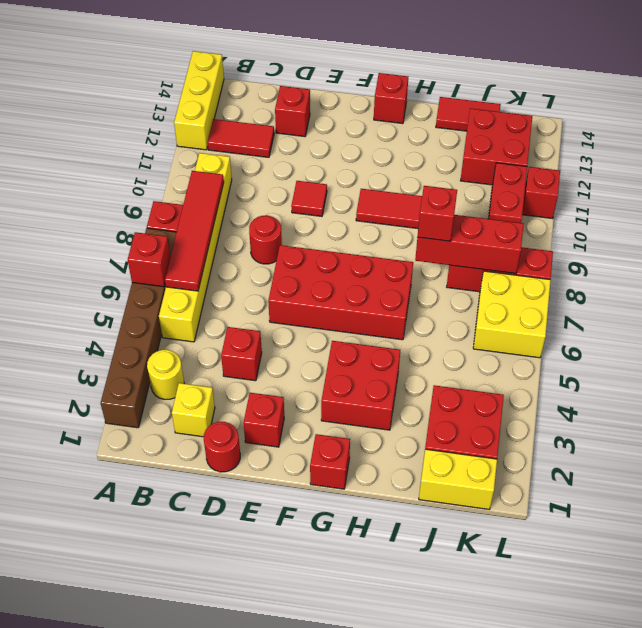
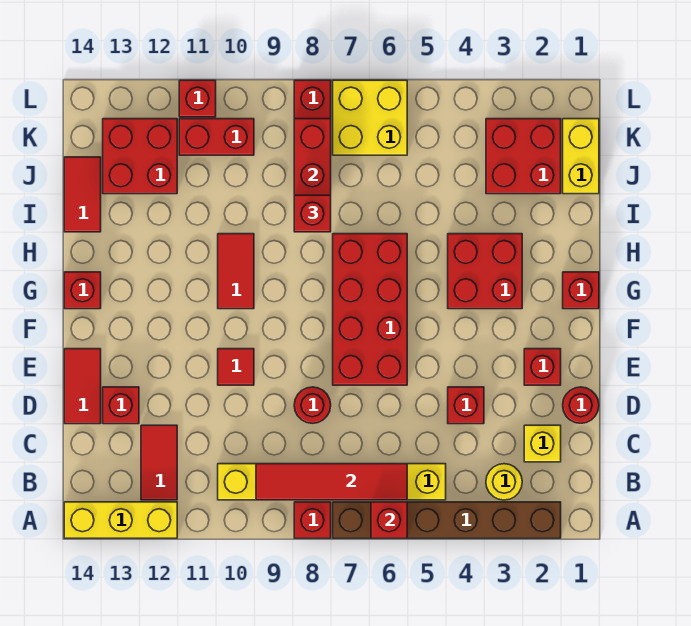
none -> red tile D14:E14 level 1

